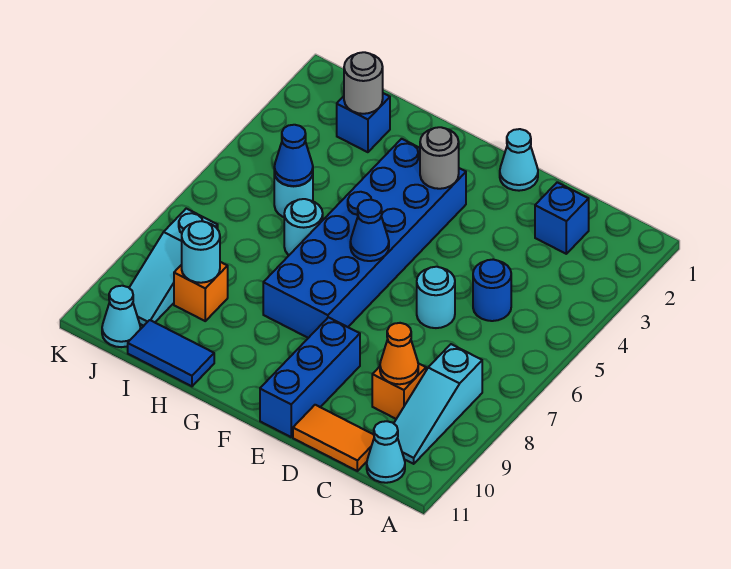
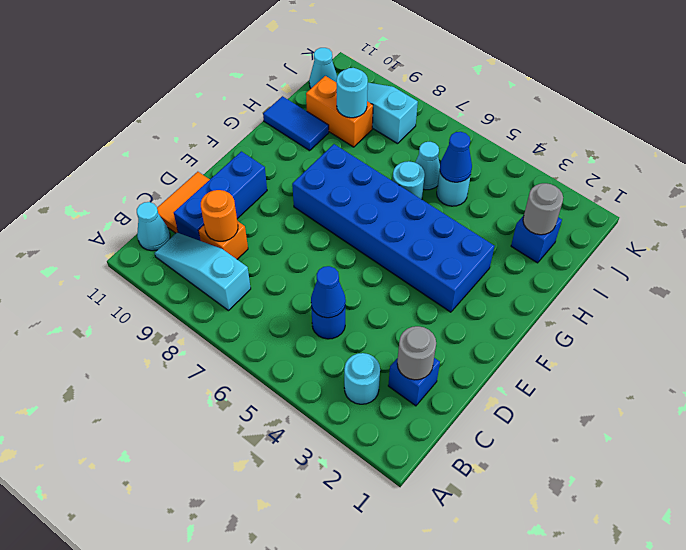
orange cone C9 level 2 -> orange round brick C9 level 2
cyan round brick D6 level 1 -> cyan round brick B3 level 1
cyan cone E1 level 1 -> cyan cone I6 level 1
blue brick E9:E11 level 1 -> blue brick C10:E10 level 1
grey round brick F3 level 2 -> grey round brick C2 level 2
blue cone F6 level 2 -> blue cone C5 level 2
blue tile H11:I11 level 1 -> blue tile H10:H11 level 1
orange brick I9 level 1 -> orange brick I9:I10 level 1

